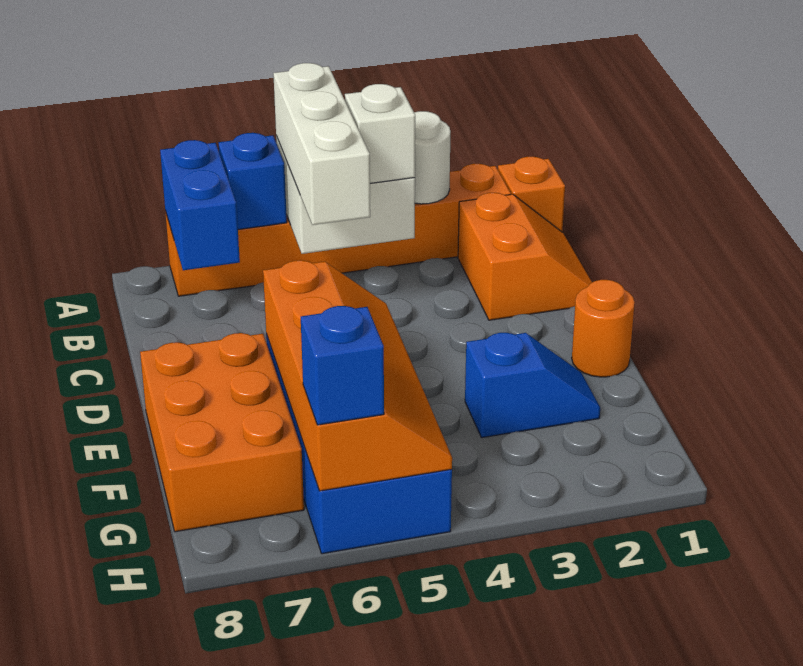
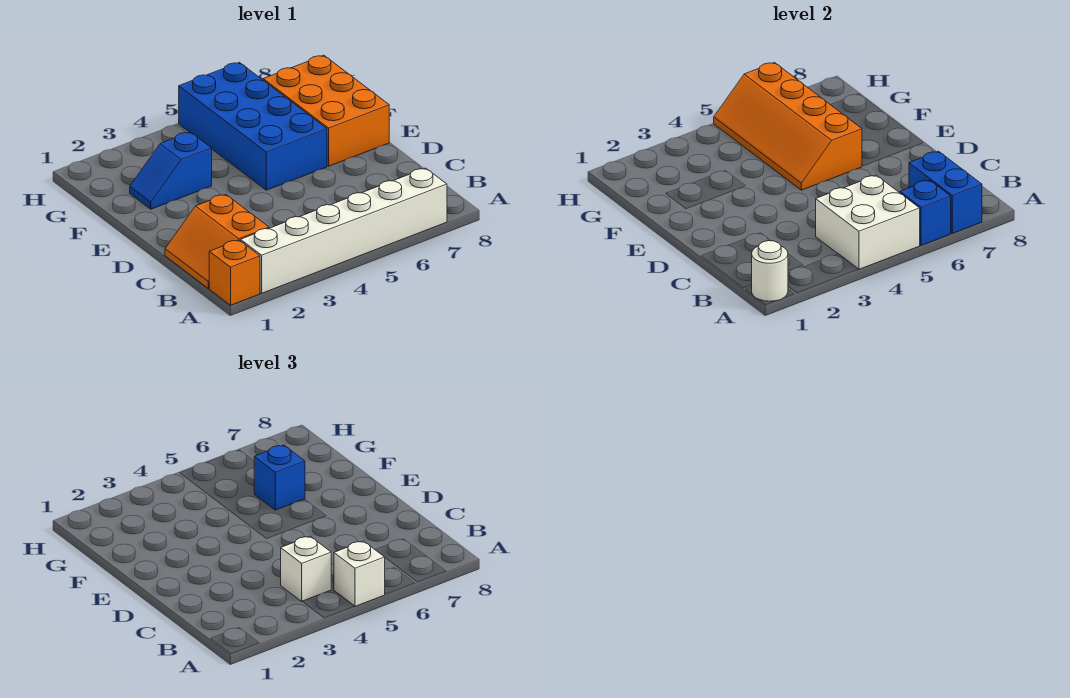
orange brick A2:A7 level 1 -> white brick A2:A7 level 1
white round brick A3 level 2 -> white round brick A1 level 2
white brick A5:C5 level 3 -> white brick A5 level 3
orange round brick E1 level 1 -> none
blue brick H6 level 3 -> blue brick F6 level 3

